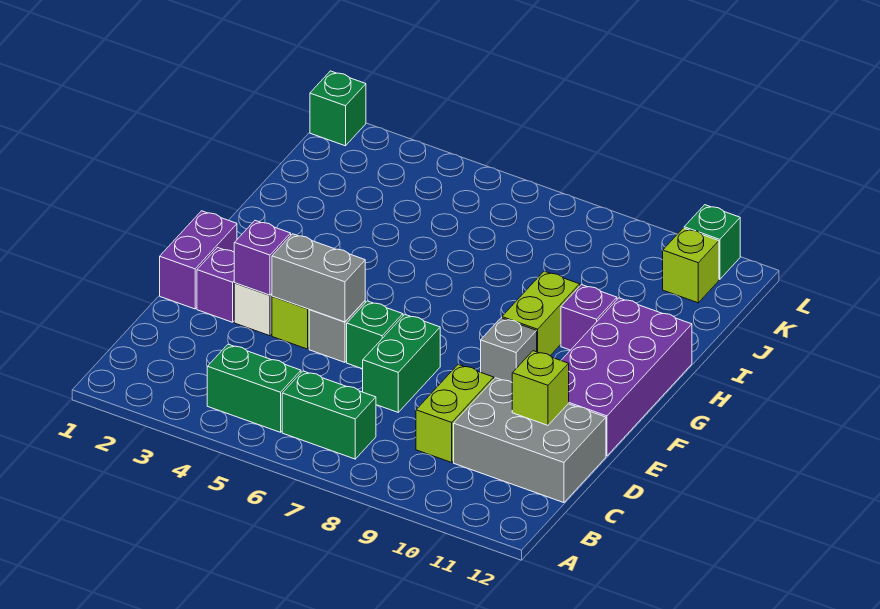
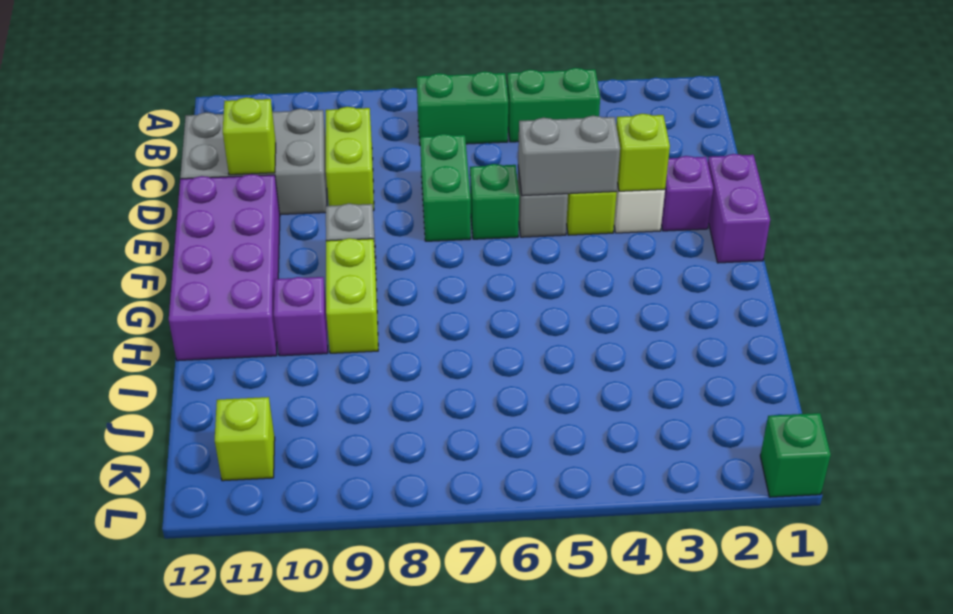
purple brick E3 level 2 -> lime brick E3 level 2
green brick L11 level 1 -> none

